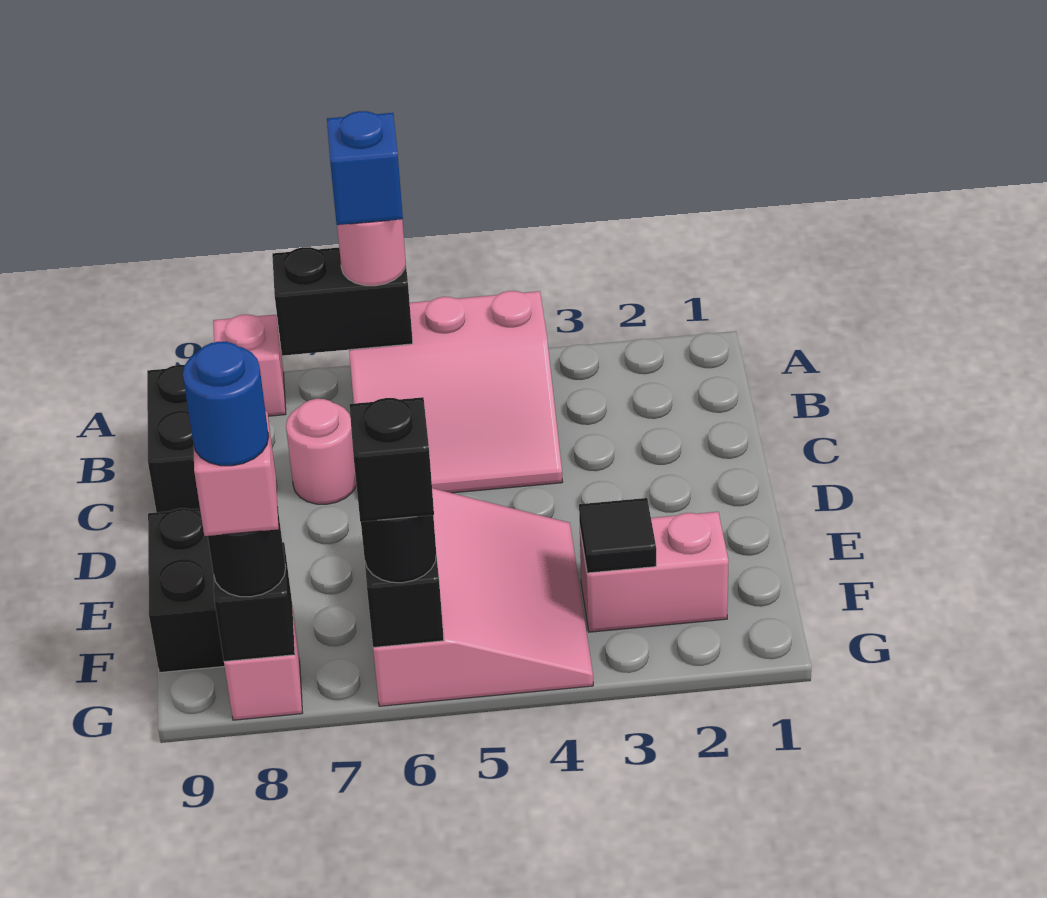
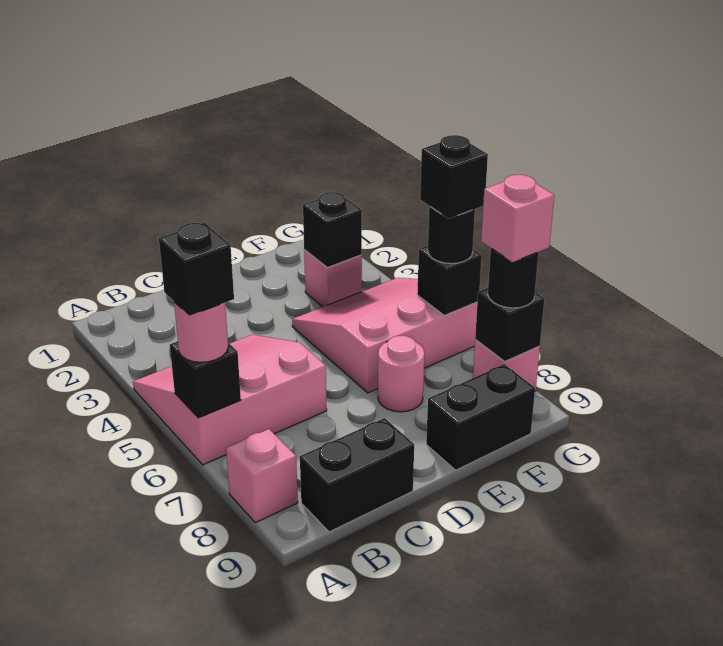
pink slope A4:C6 level 1 top A -> pink slope A4:C6 level 1 top 6
black brick A6:A7 level 2 -> black brick A6 level 2
blue brick A6 level 4 -> black brick A6 level 4
pink round brick C7 level 1 -> pink round brick E7 level 1
pink brick F2:F3 level 1 -> pink brick F3 level 1
black tile F3 level 2 -> black brick F3 level 2
blue round brick G8 level 5 -> none

